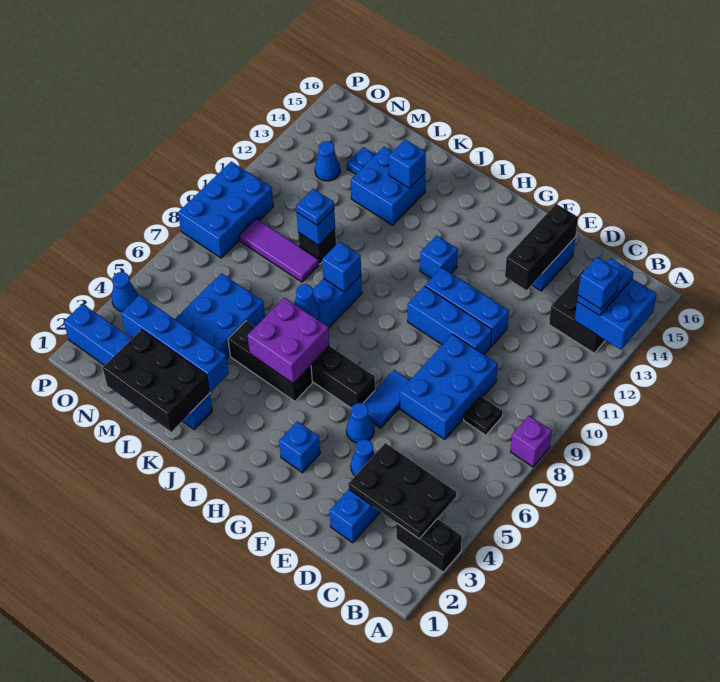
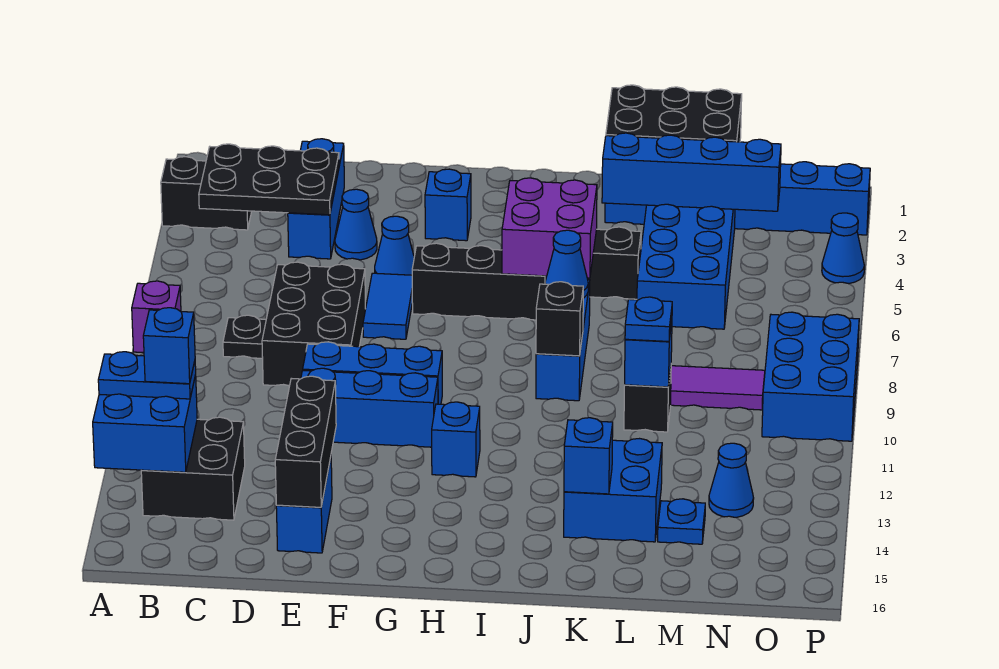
blue plate B13:B14 level 3 -> blue plate A13:B13 level 3
blue brick D7:E9 level 1 -> black brick D7:E9 level 1
blue brick J9 level 2 -> black brick J9 level 2

